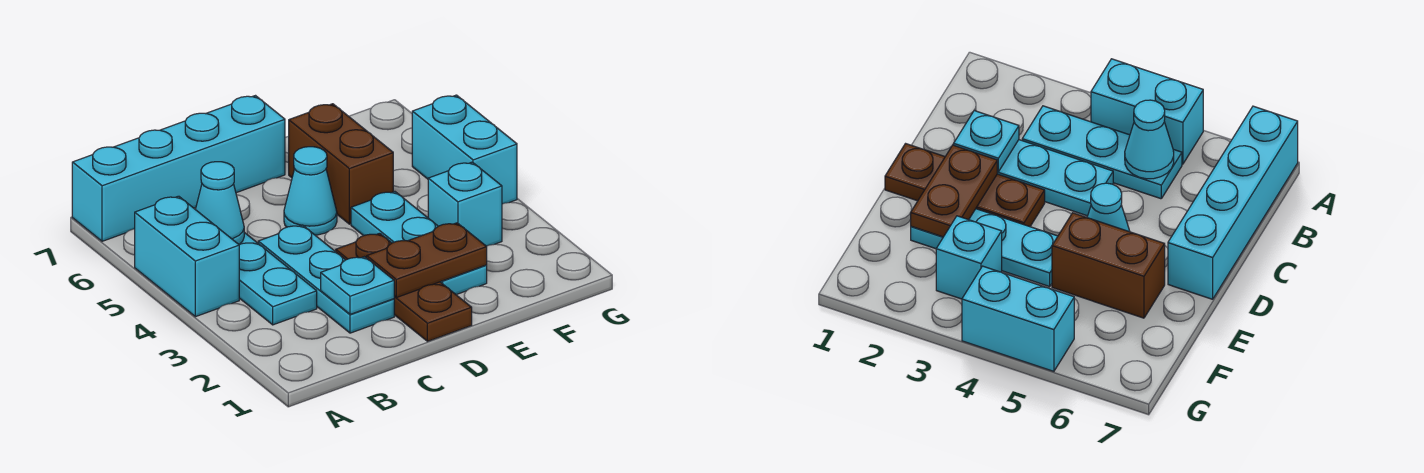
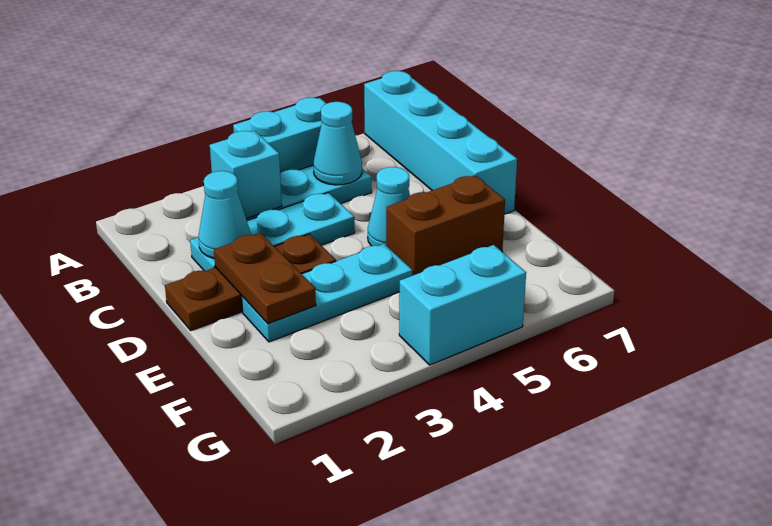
cyan plate C2 level 2 -> cyan cone C2 level 2
cyan brick F3 level 1 -> cyan brick B3 level 2

